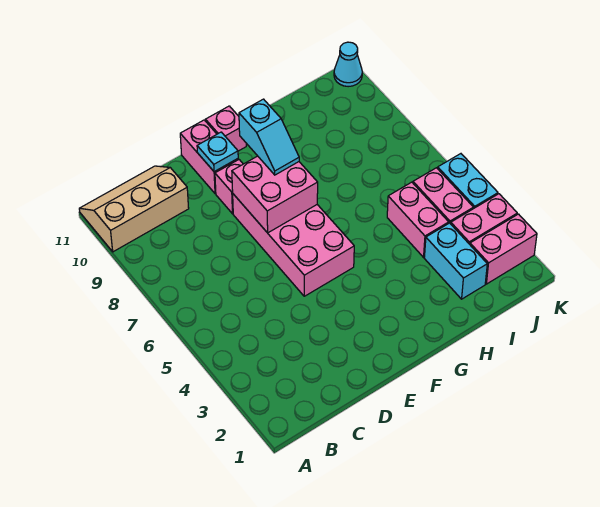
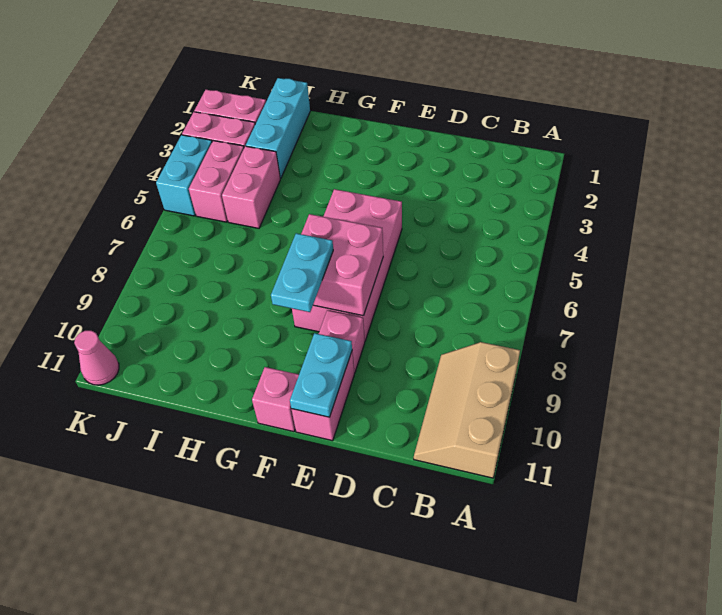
tan slope A10:C11 level 1 top 10 -> tan slope A9:B11 level 1 top A
cyan plate E10 level 2 -> cyan plate E10:E11 level 2
cyan slope F8:F9 level 3 top 9 -> cyan plate F8:F9 level 3
cyan brick I2:I3 level 1 -> cyan brick I1:I3 level 1
cyan cone K11 level 1 -> pink cone K11 level 1

